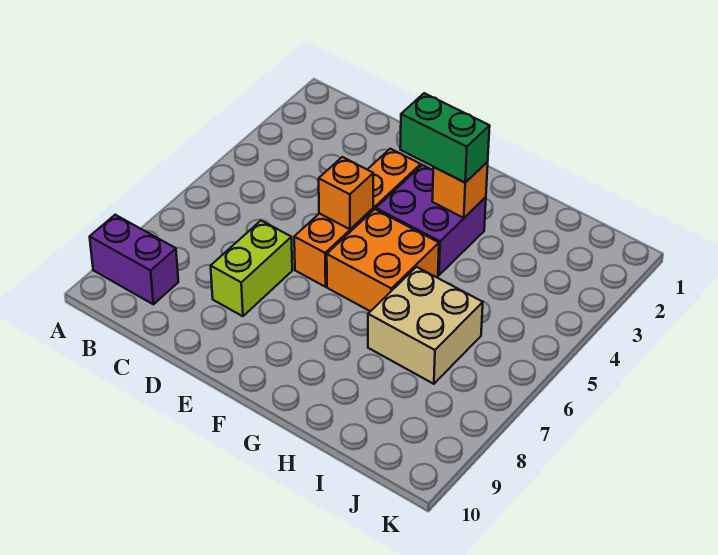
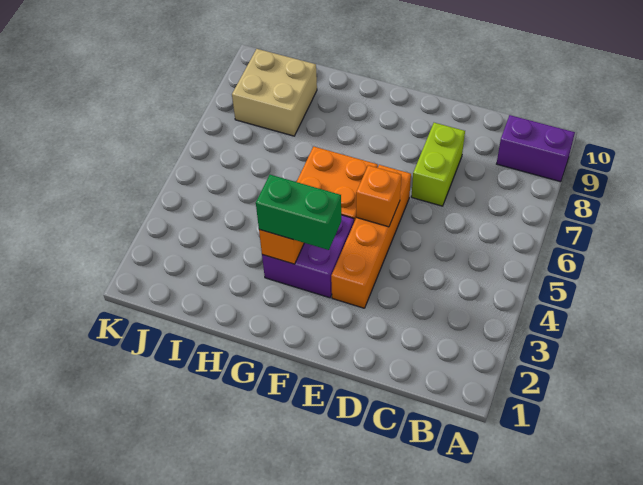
tan brick H6:I7 level 1 -> tan brick I8:J9 level 1

